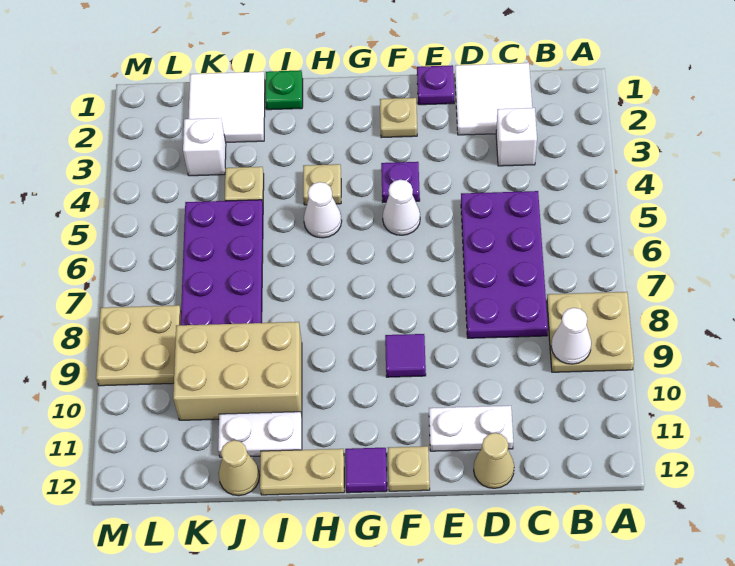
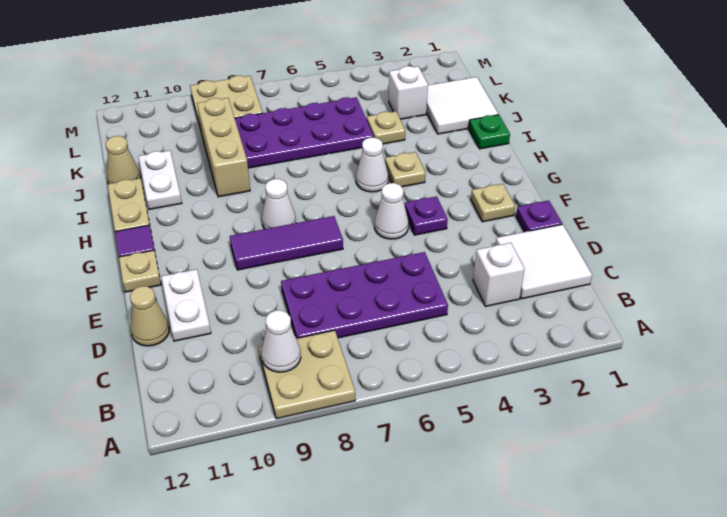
purple tile F9 level 1 -> purple tile F7:F9 level 1
none -> white cone G8 level 1
tan brick I9:K10 level 1 -> tan brick I9:K9 level 1

